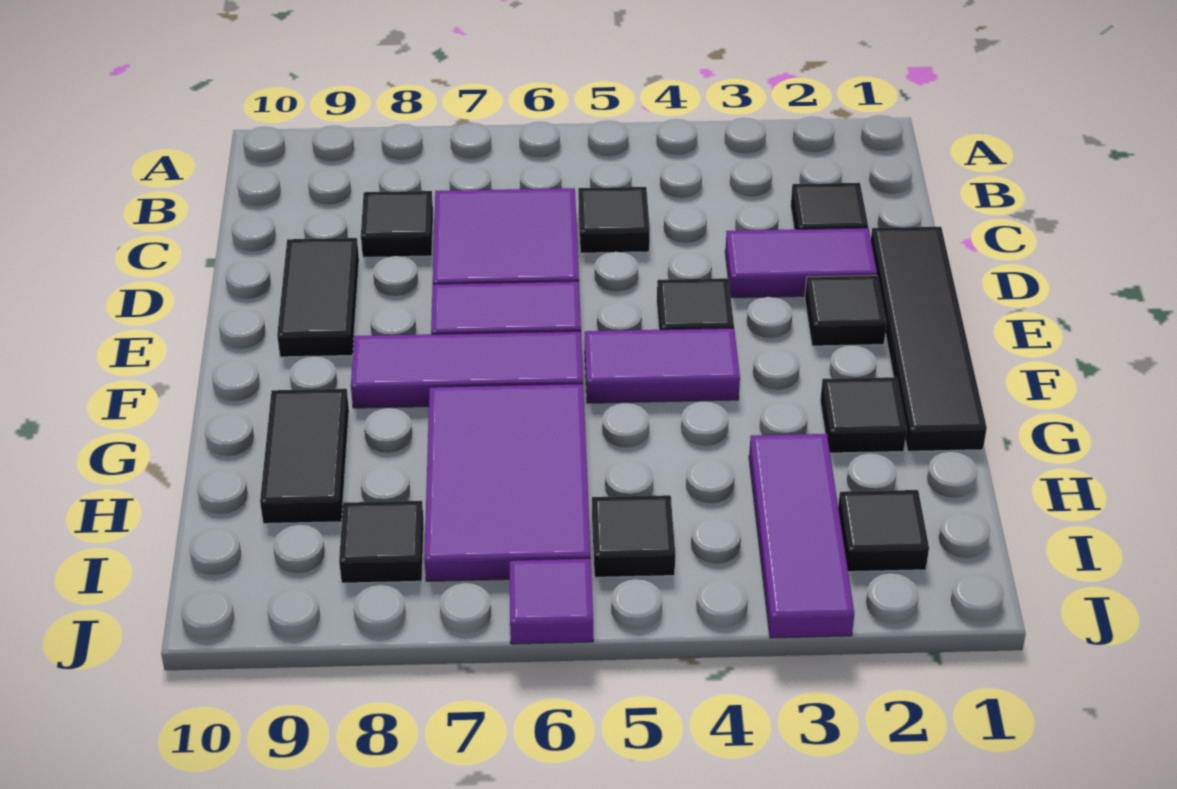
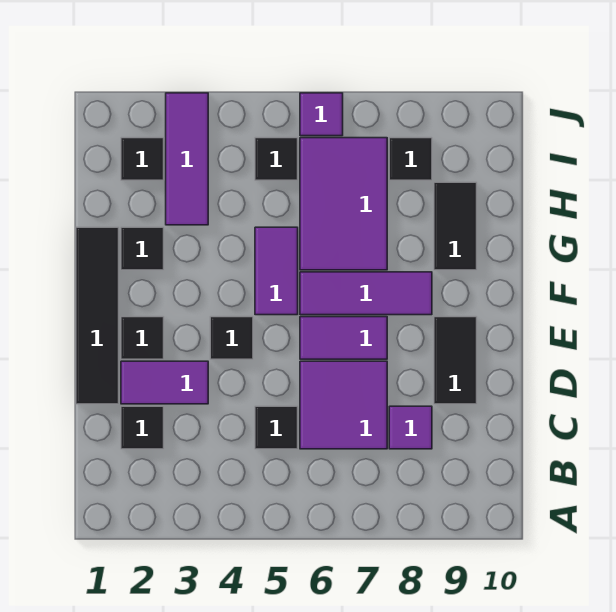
black tile C8 level 1 -> purple tile C8 level 1
purple tile F4:F5 level 1 -> purple tile F5:G5 level 1

